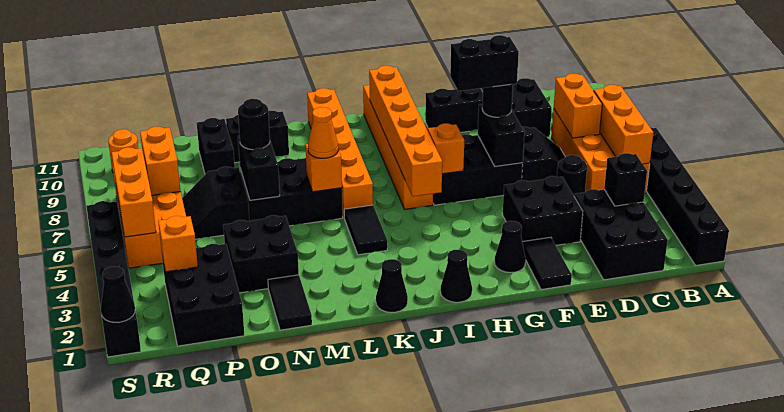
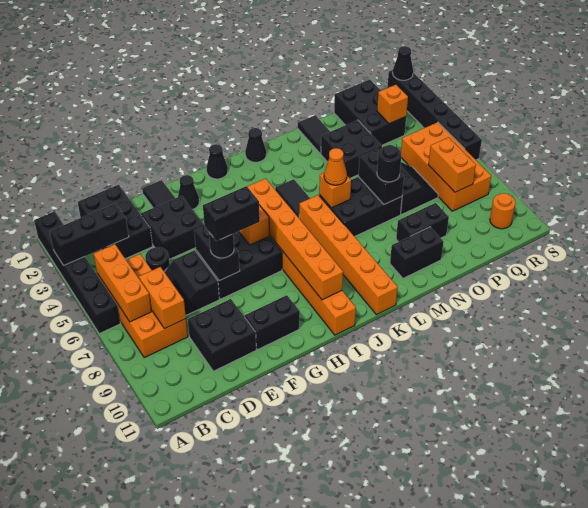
black brick C3 level 2 -> black brick A3:C3 level 2
black brick O9:O10 level 1 -> black brick N9:O9 level 1
orange brick R5:R7 level 2 -> none

